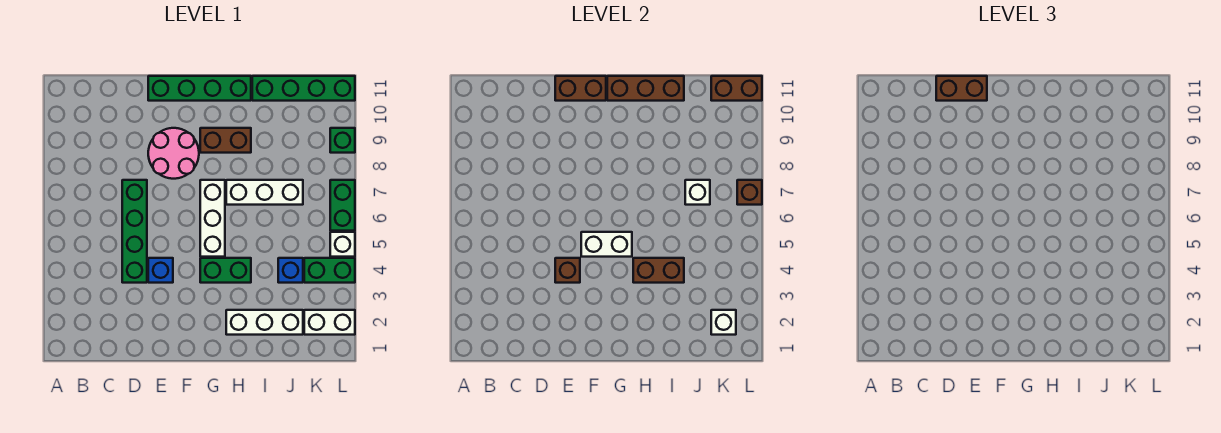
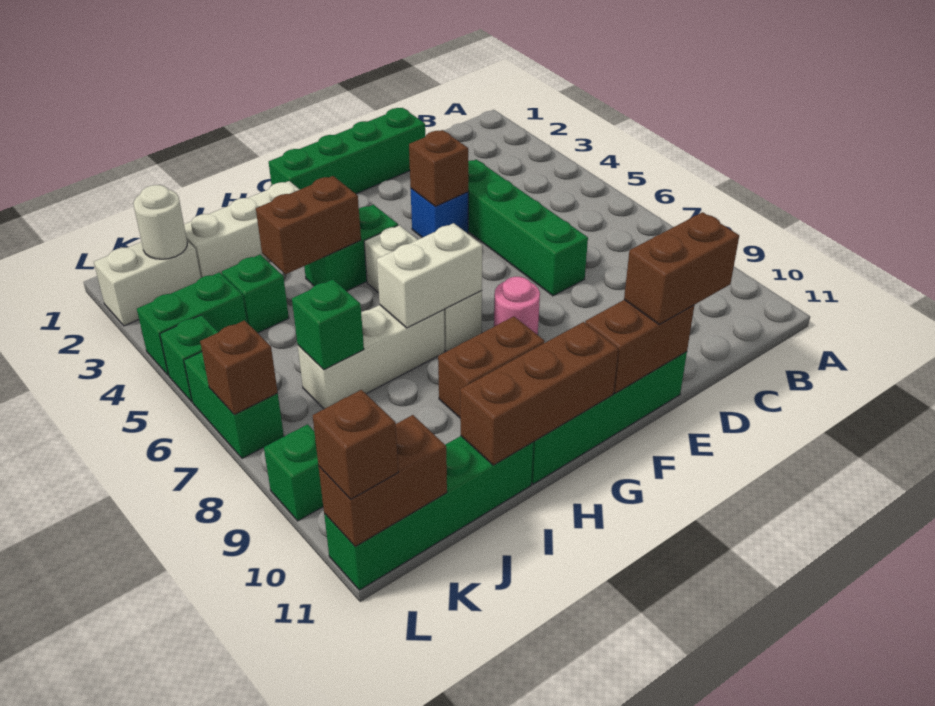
none -> green brick D1:G1 level 1
pink round brick E8:F9 level 1 -> pink round brick F8 level 1
white brick F5:G5 level 2 -> white brick G7:H7 level 2
blue brick J4 level 1 -> green brick J4 level 1
white brick J7 level 2 -> green brick J7 level 2
white brick K2 level 2 -> white round brick K2 level 2
white brick L5 level 1 -> green brick L5 level 1
none -> brown brick L11 level 3

